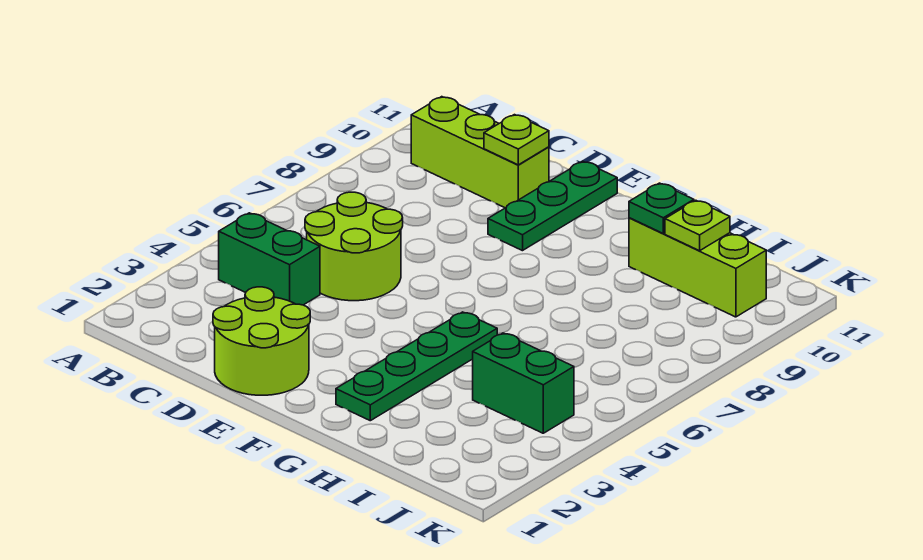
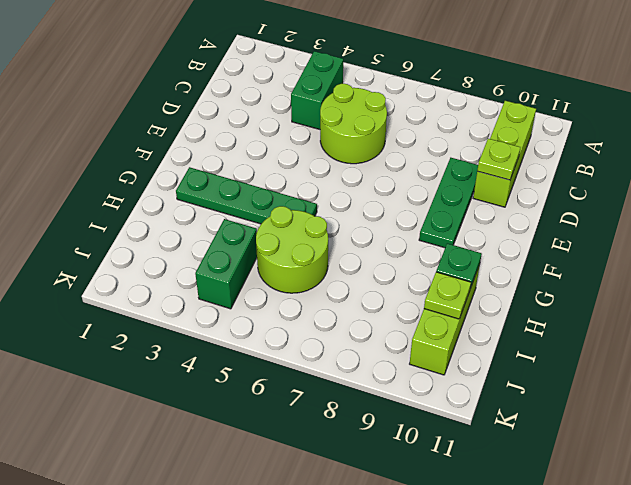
lime round brick D1:E2 level 1 -> lime round brick H5:I6 level 1
green plate E9:E11 level 1 -> green plate D9:F9 level 1

